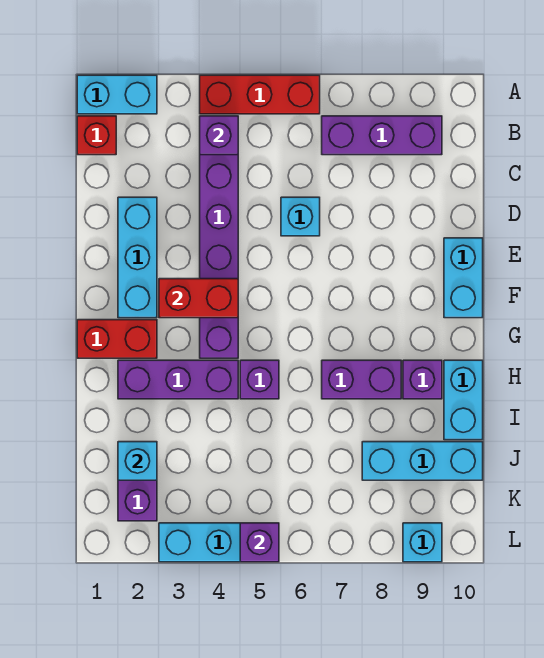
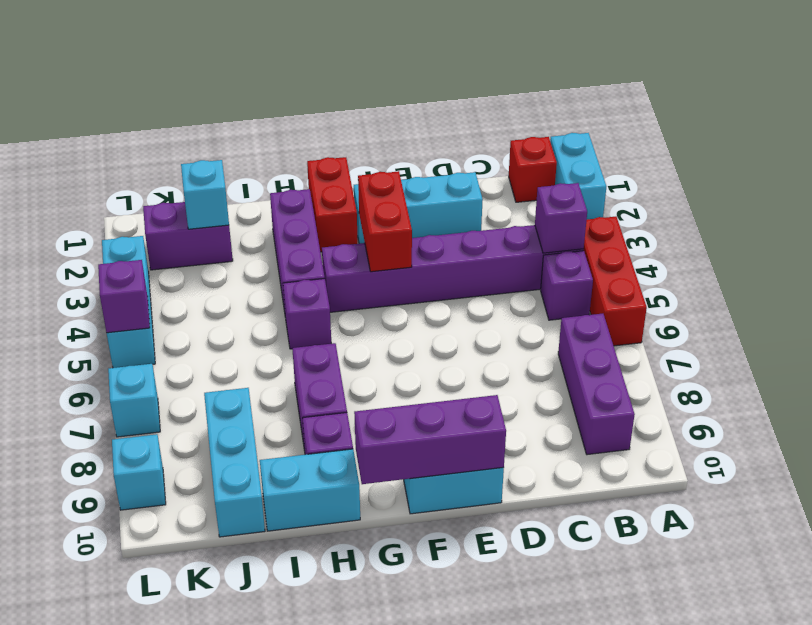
none -> purple brick B5 level 1
cyan brick D6 level 1 -> cyan brick L7 level 1
none -> purple brick E10:G10 level 2

